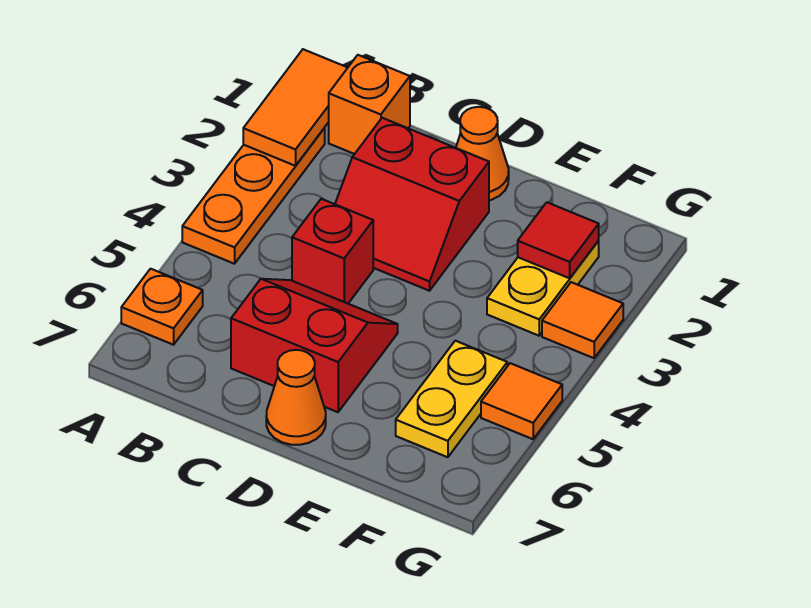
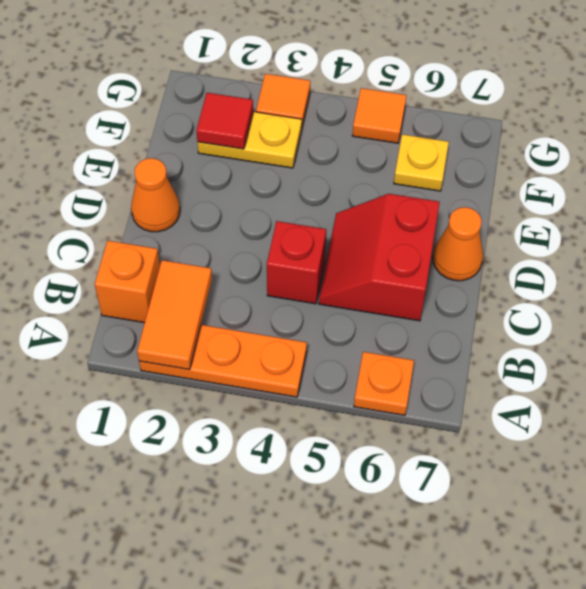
orange tile A1:A2 level 2 -> orange tile A2:B2 level 2
red slope C2:D3 level 1 top 2 -> none
yellow plate F5:F6 level 1 -> yellow plate F6 level 1

